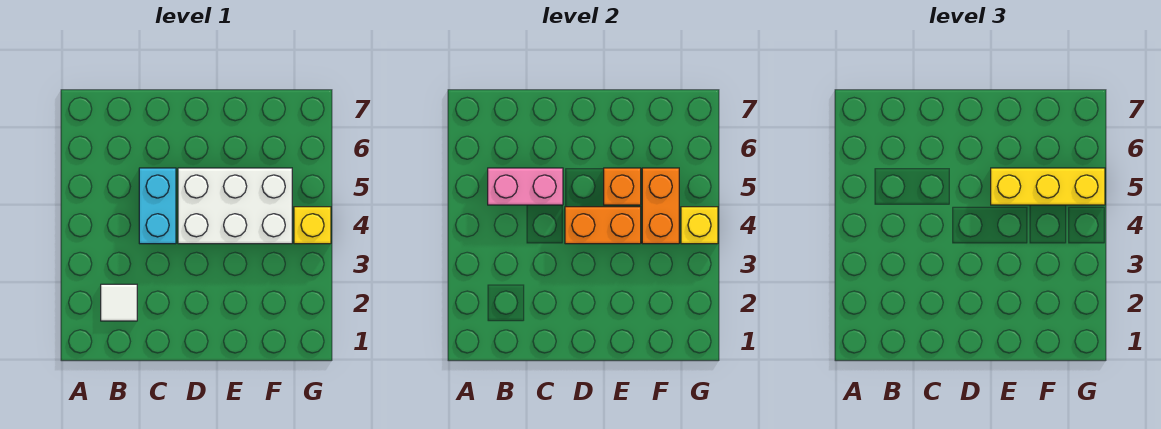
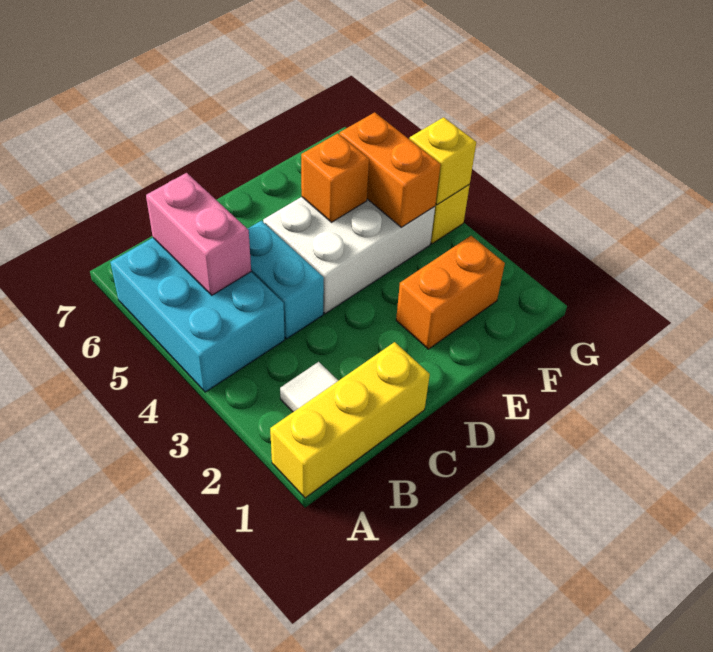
none -> cyan brick A4:B6 level 1
pink brick B5:C5 level 2 -> pink brick B5:B6 level 2
orange brick D4:E4 level 2 -> orange brick E2:F2 level 1
yellow brick E5:G5 level 3 -> yellow brick A1:C1 level 1

